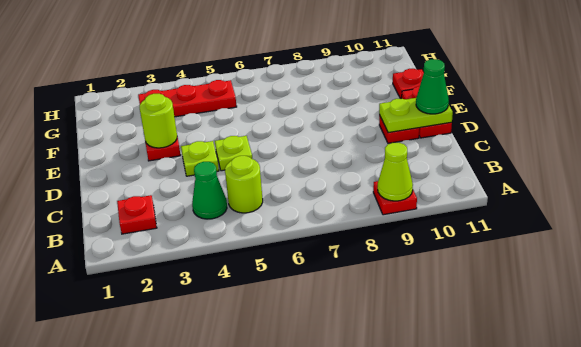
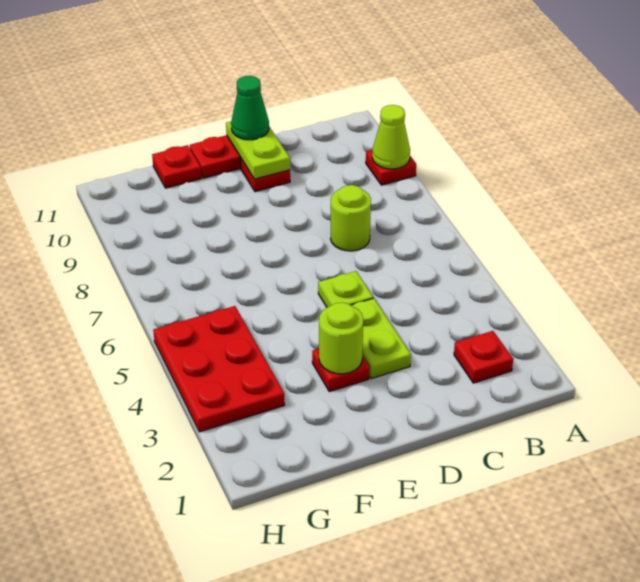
green cone B4 level 1 -> none
lime round brick B5 level 1 -> lime round brick C7 level 1
lime plate D4 level 1 -> lime plate D3:D4 level 1
red plate G3:G5 level 1 -> red plate G3:H5 level 1

